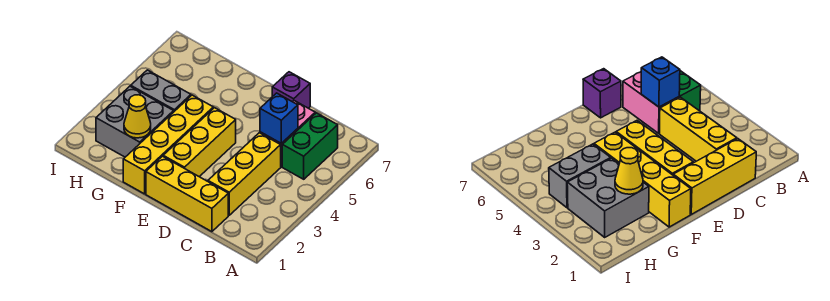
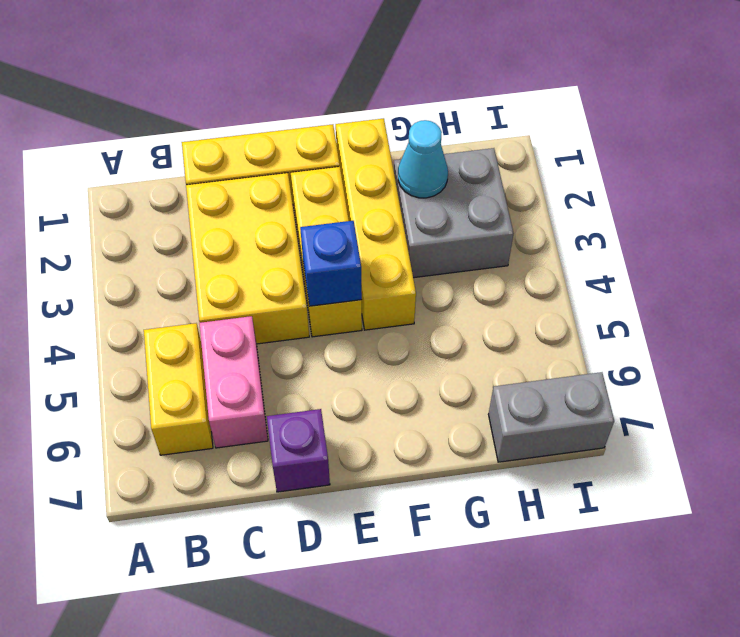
green brick B5:B6 level 1 -> yellow brick B5:B6 level 1
yellow brick C2:C4 level 1 -> yellow brick C2:D4 level 1
blue brick C5 level 2 -> blue brick E4 level 2
yellow cone G2 level 2 -> cyan cone G2 level 2
grey brick G4:H4 level 1 -> grey brick H7:I7 level 1

